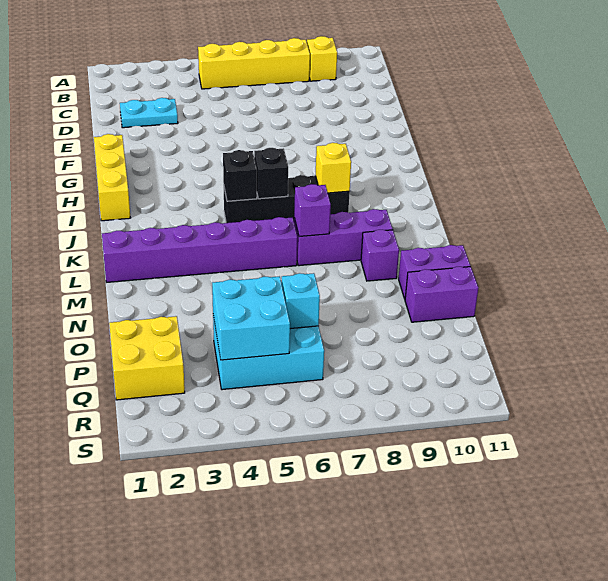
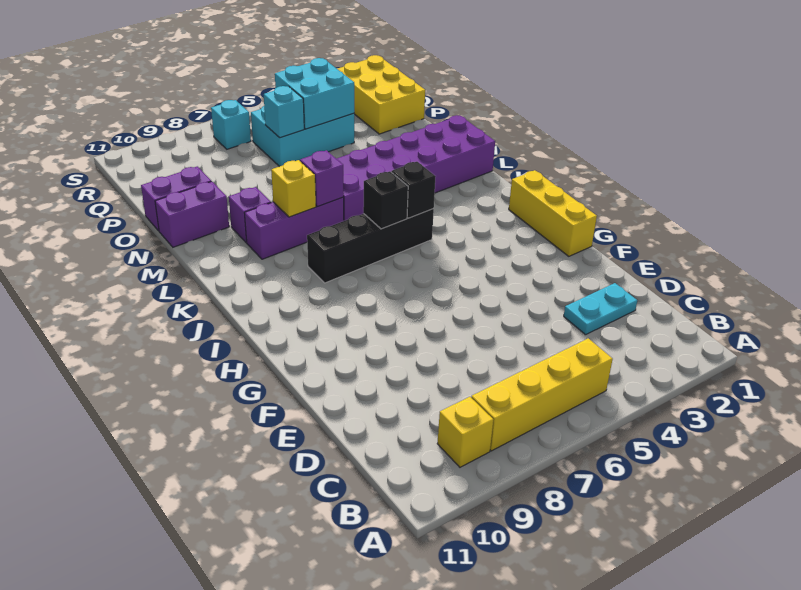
yellow brick J8 level 2 -> yellow brick L8 level 2
purple brick L1:L6 level 1 -> purple brick L1:M6 level 1
yellow brick P1:Q2 level 1 -> yellow brick P1:R2 level 1
none -> cyan brick R7 level 1

